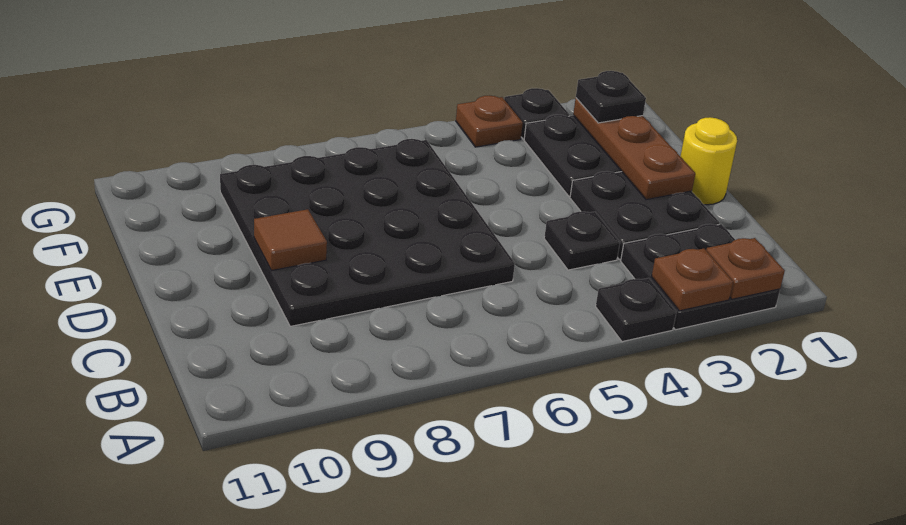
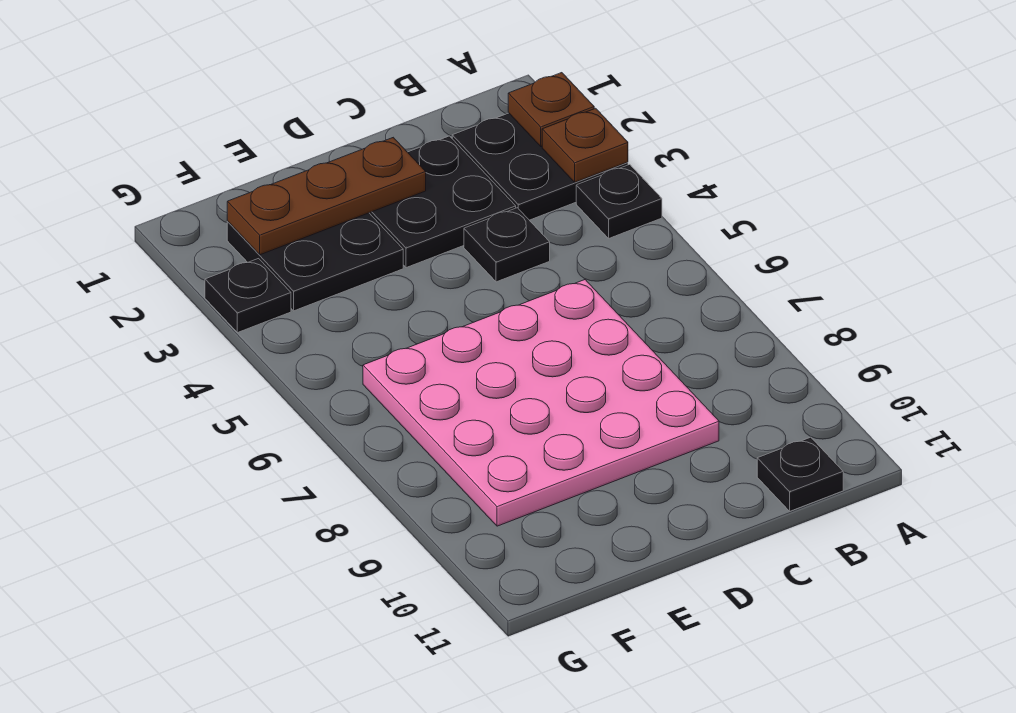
black plate C6:F9 level 1 -> pink plate C6:F9 level 1
yellow round brick D1 level 1 -> none
brown tile D9 level 2 -> none
black plate F2 level 3 -> black plate B11 level 1
brown plate G4 level 1 -> none

